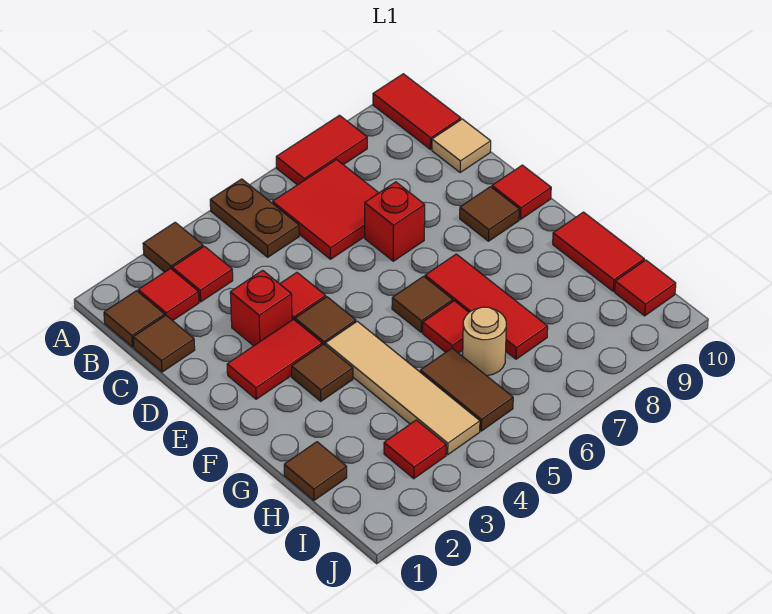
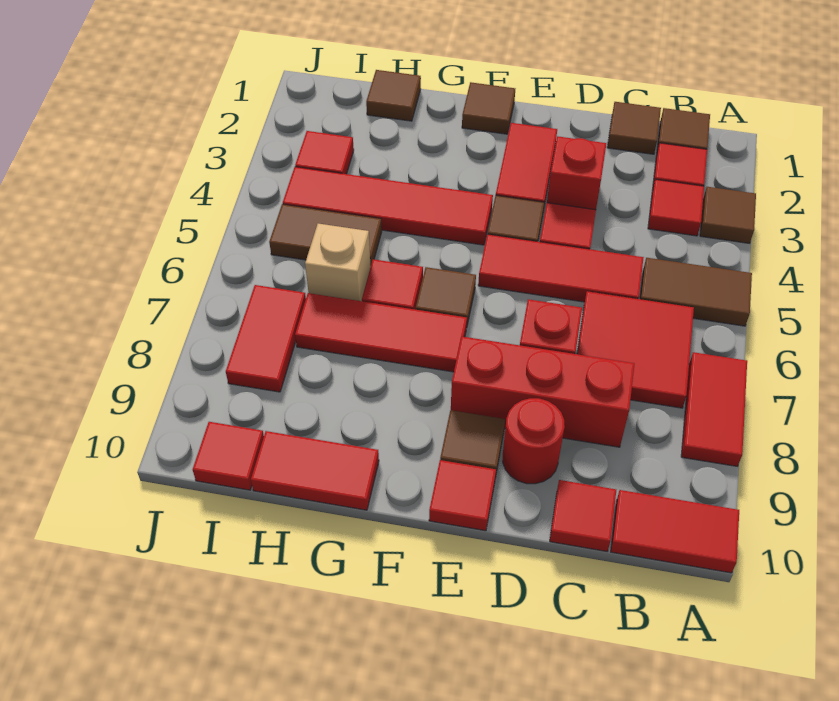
brown plate A5:B5 level 1 -> brown tile A5:B5 level 1
none -> red tile C5:E5 level 1
none -> red brick C8:E8 level 1
tan tile C10 level 1 -> red tile C10 level 1
none -> red round brick D9 level 1
brown tile F3 level 1 -> brown tile F1 level 1
tan tile F4:I4 level 1 -> red tile F4:I4 level 1
tan round brick H6 level 1 -> tan brick H6 level 1
none -> red tile I7:I8 level 1

